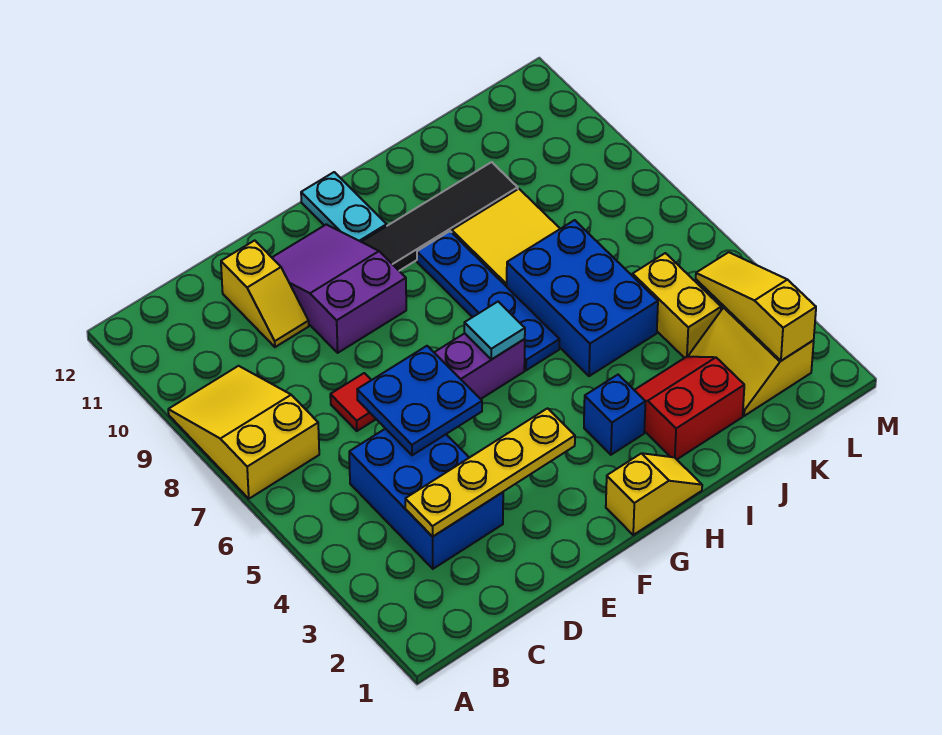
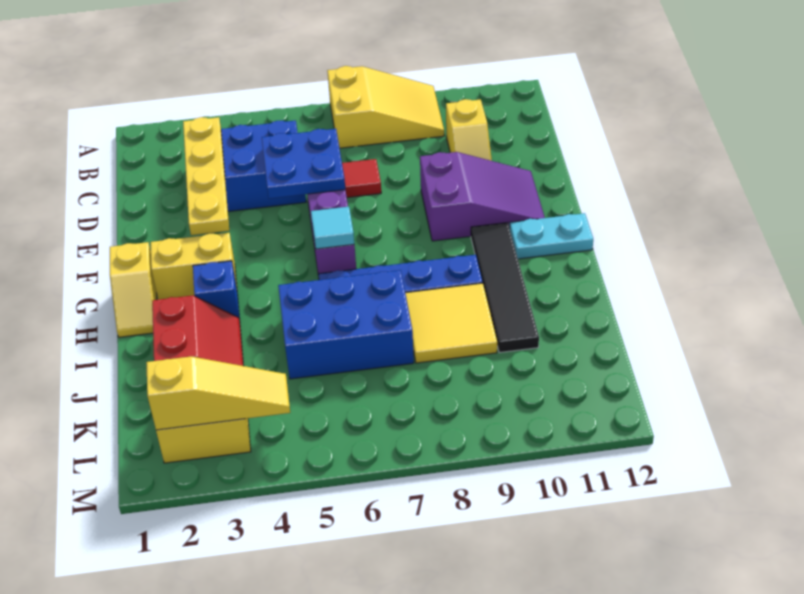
yellow slope D10:D11 level 1 top 11 -> yellow slope C10:D10 level 1 top C
yellow brick K4:K5 level 1 -> yellow brick G2:G3 level 1

